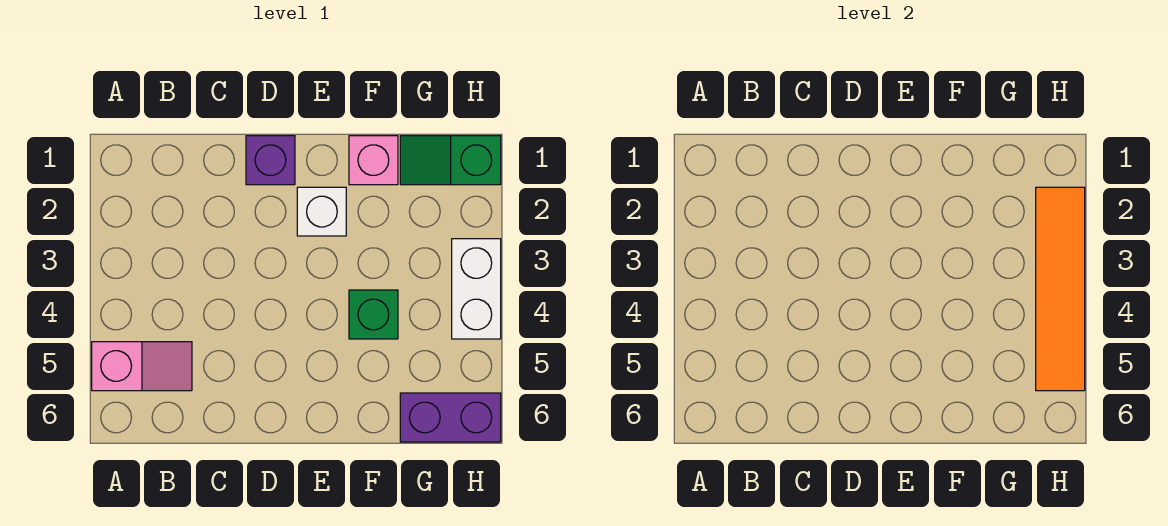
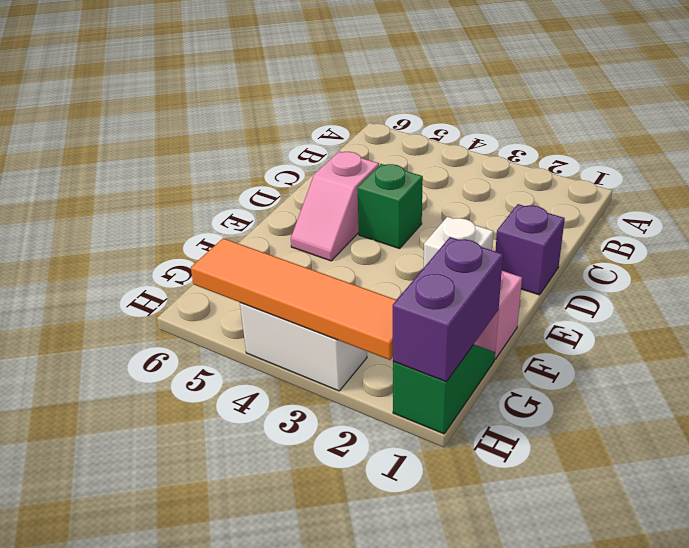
pink slope A5:B5 level 1 top A -> pink slope D5:E5 level 1 top D
green brick F4 level 1 -> green brick D4 level 1
purple brick G6:H6 level 1 -> purple brick G1:H1 level 2

